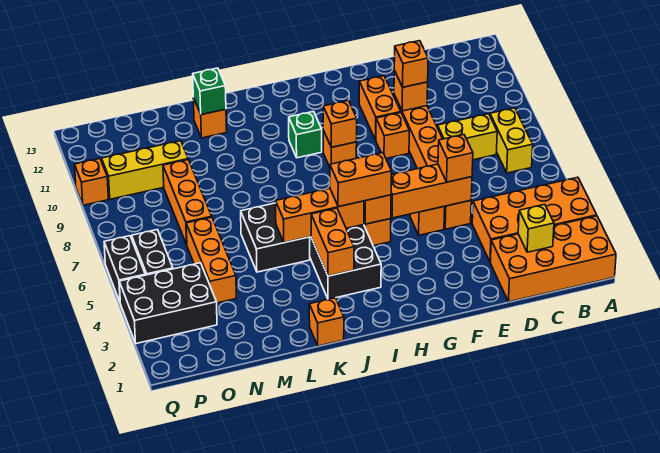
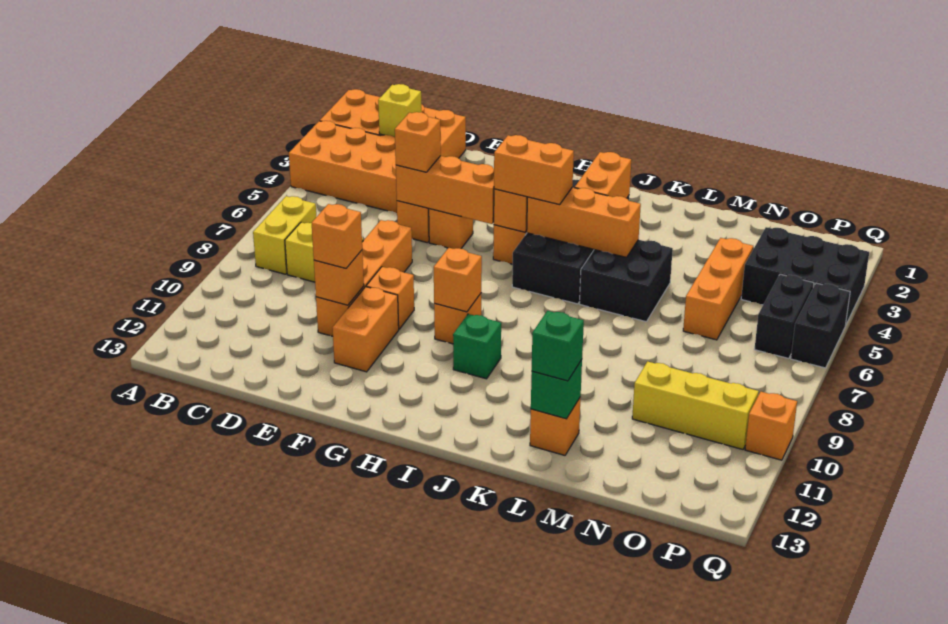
orange brick K1 level 1 -> none
none -> green brick L12 level 3
orange brick N7:N9 level 1 -> none

